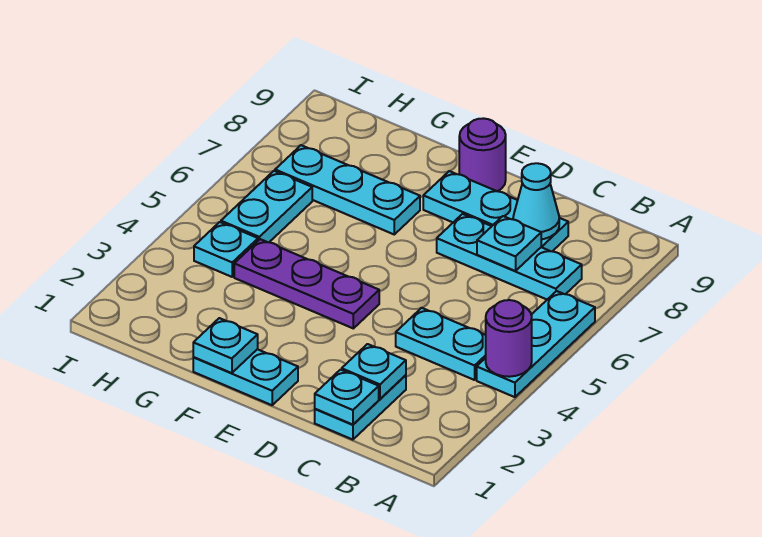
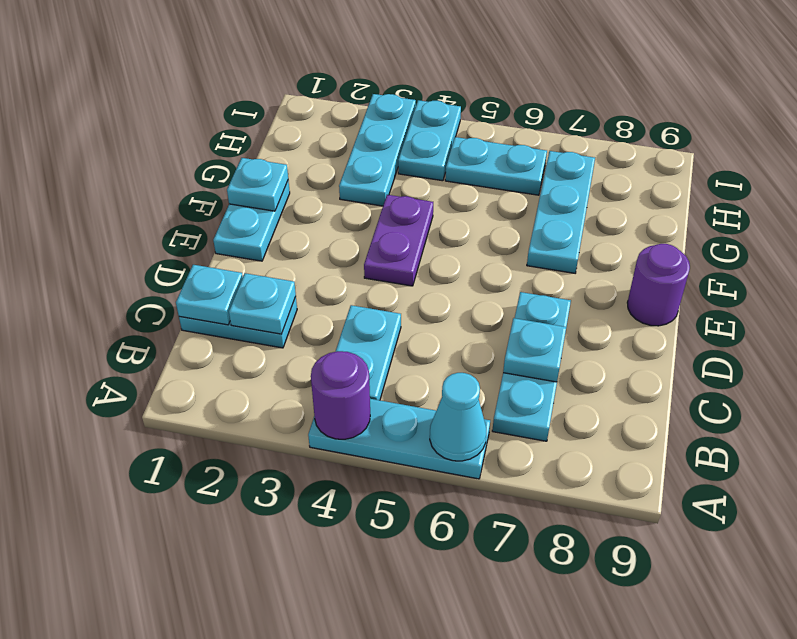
cyan plate C8:E8 level 1 -> cyan plate G3:I3 level 1
cyan cone C8 level 2 -> cyan cone A6 level 2
purple plate E4:G4 level 1 -> purple plate E4:F4 level 1
cyan plate H4 level 1 -> cyan plate H4:I4 level 1

